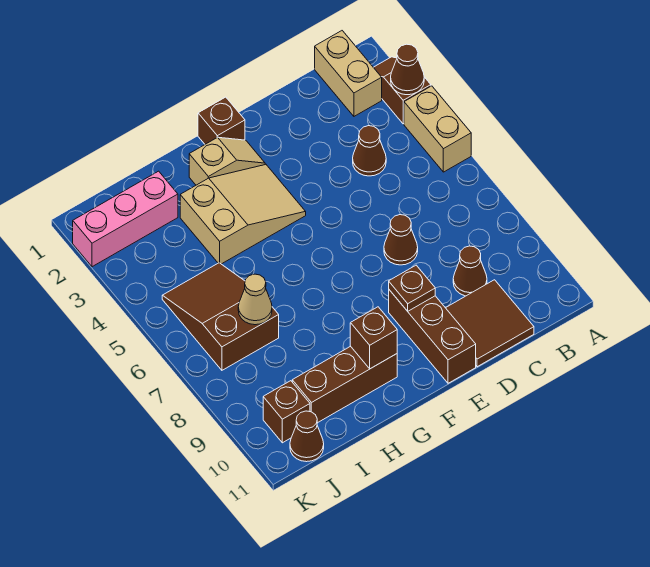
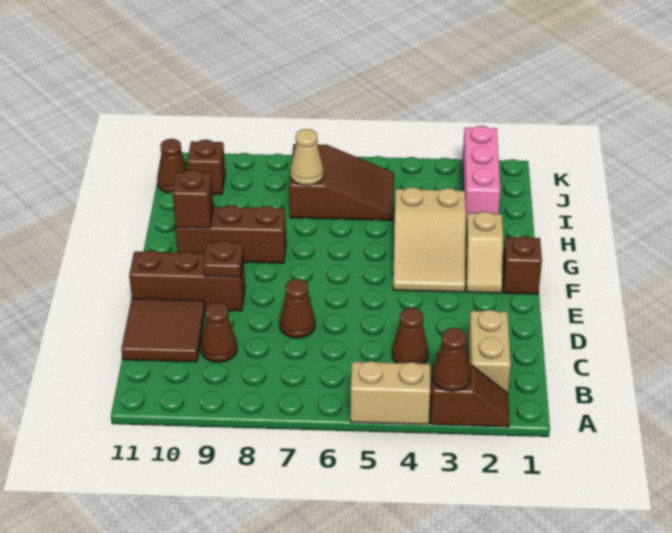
tan brick B1:B2 level 1 -> tan brick B2:C2 level 1
brown brick G10:I10 level 1 -> brown brick G8:G10 level 1

